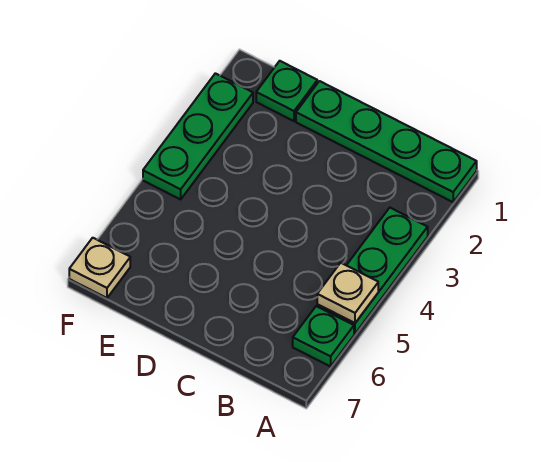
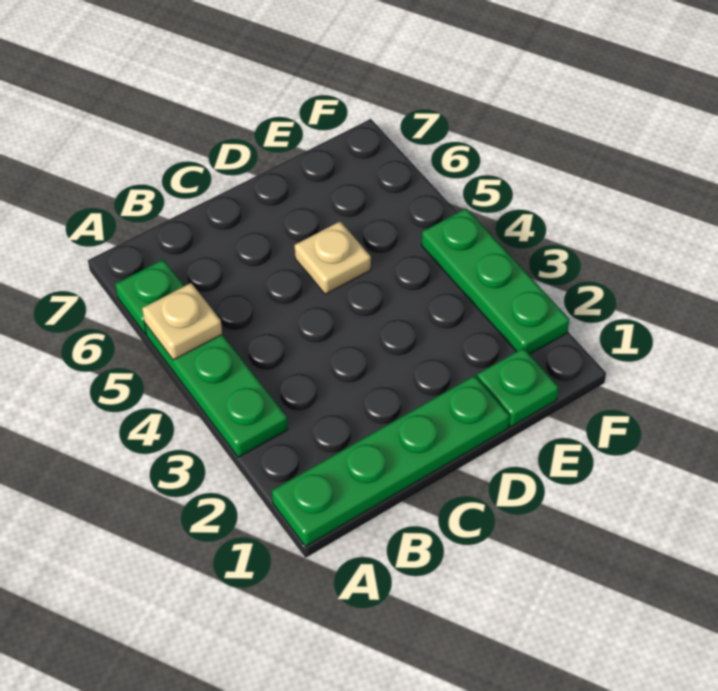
tan plate F7 level 1 -> tan plate D5 level 1

